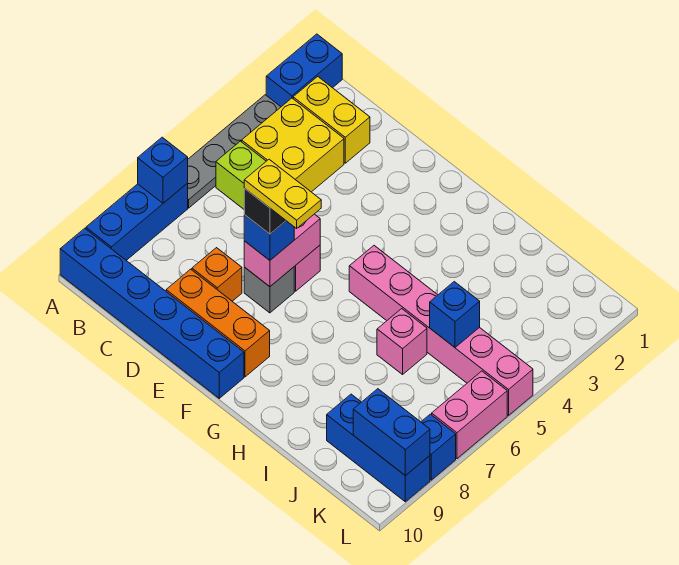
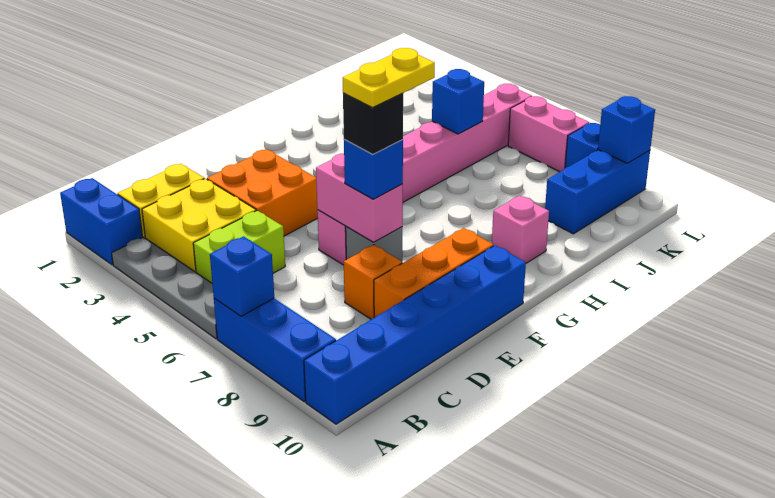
none -> orange brick D3:E4 level 1
pink brick I6 level 1 -> pink brick H9 level 1
blue brick K9:L9 level 2 -> blue brick L9 level 2

